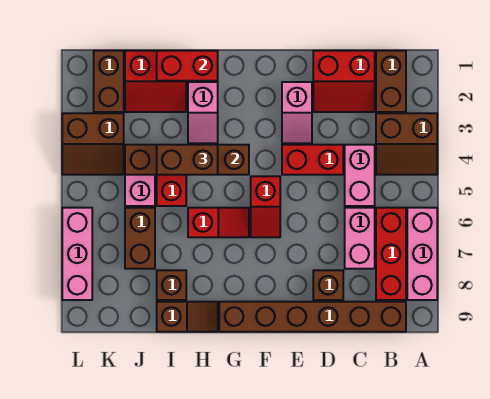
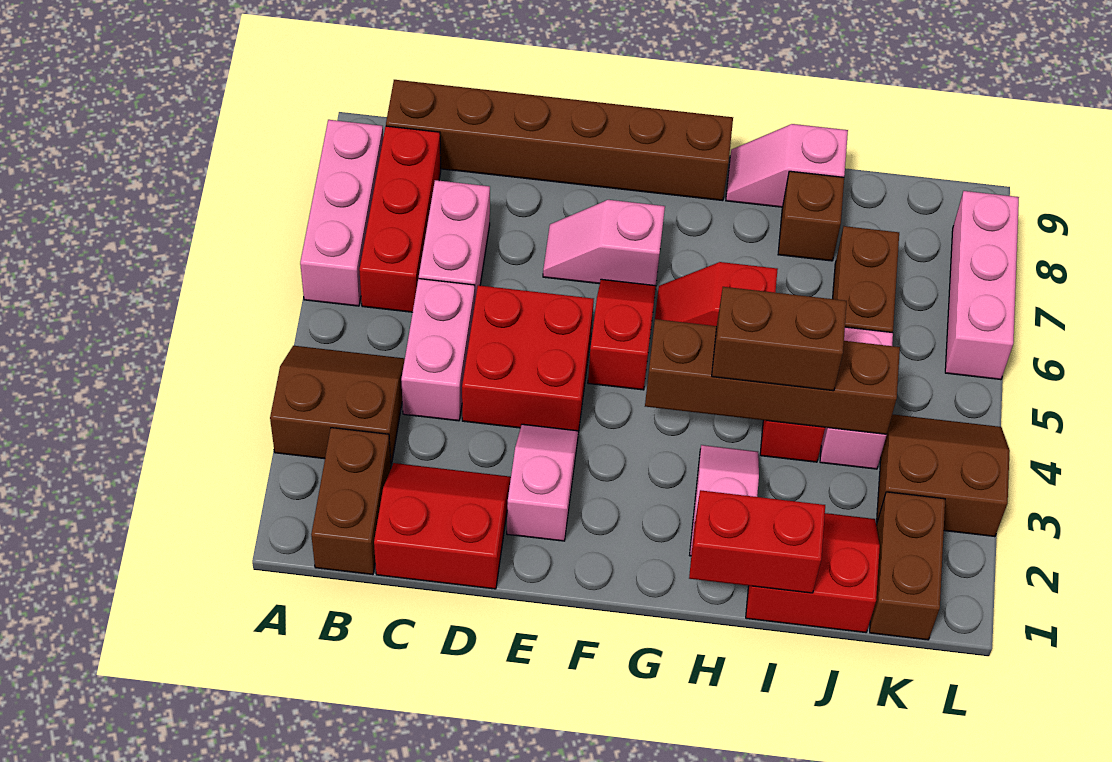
red brick D4:E4 level 1 -> red brick D4:E5 level 1
brown brick D8 level 1 -> none
none -> pink slope E7:F7 level 1 top F
brown slope H9:I9 level 1 top I -> pink slope H9:I9 level 1 top I

